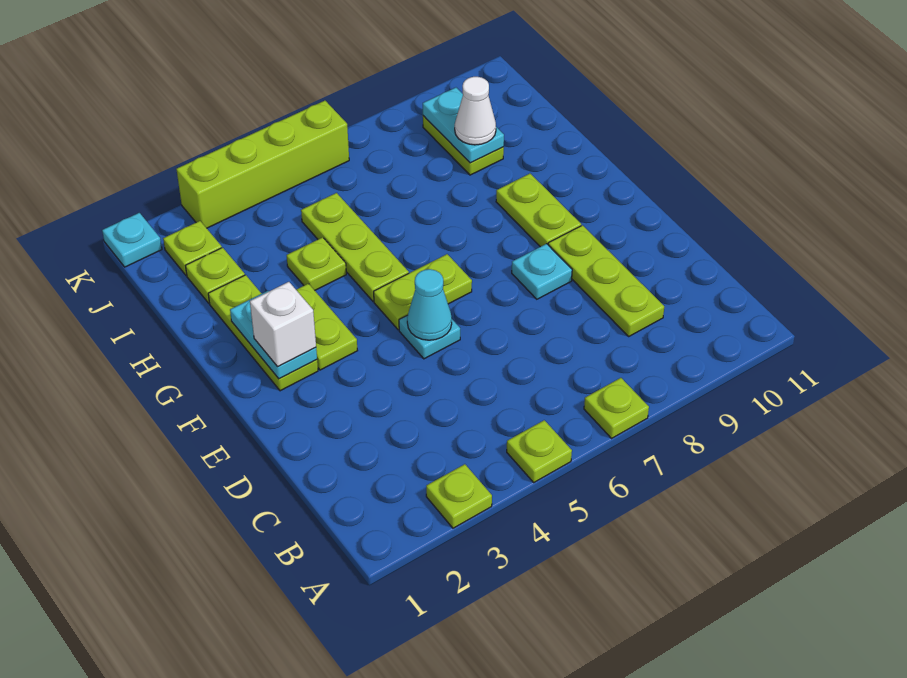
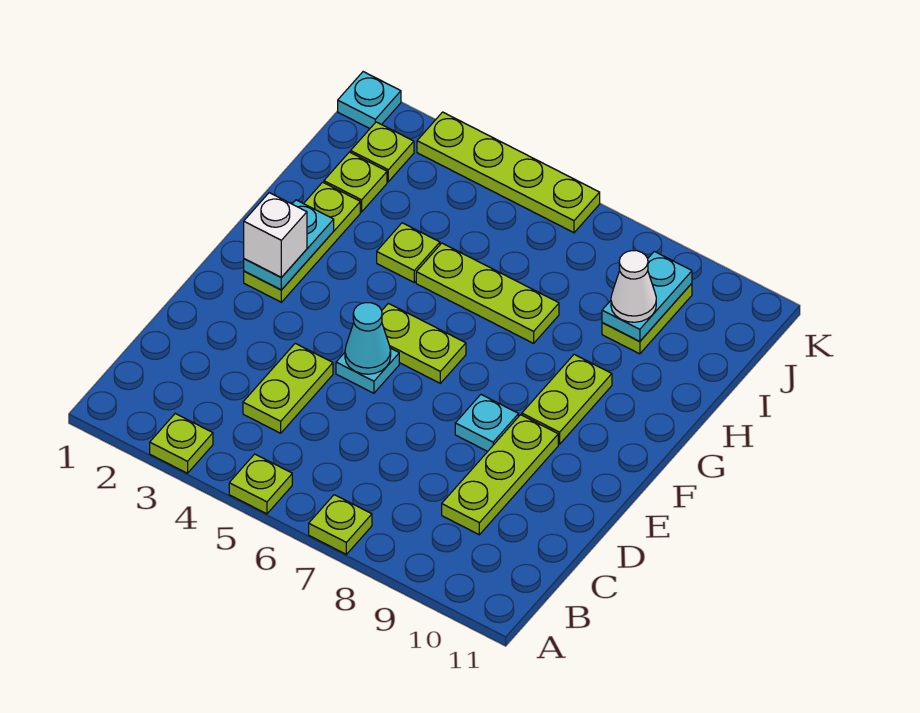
lime plate F3:G3 level 1 -> lime plate C4:D4 level 1
lime plate G5:I5 level 1 -> lime plate H5:H7 level 1
lime brick K3:K6 level 1 -> lime plate K3:K6 level 1

